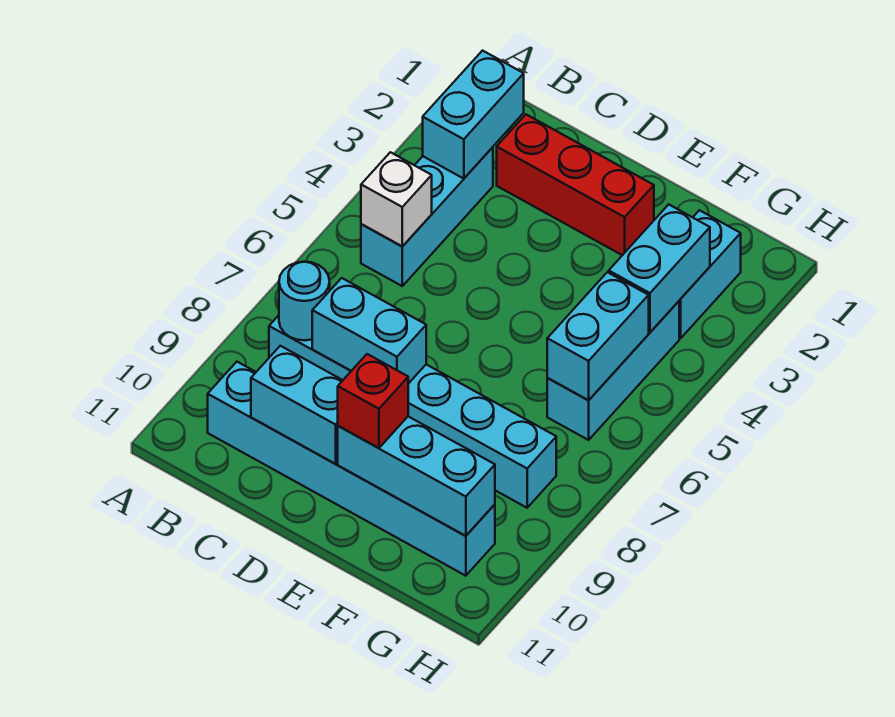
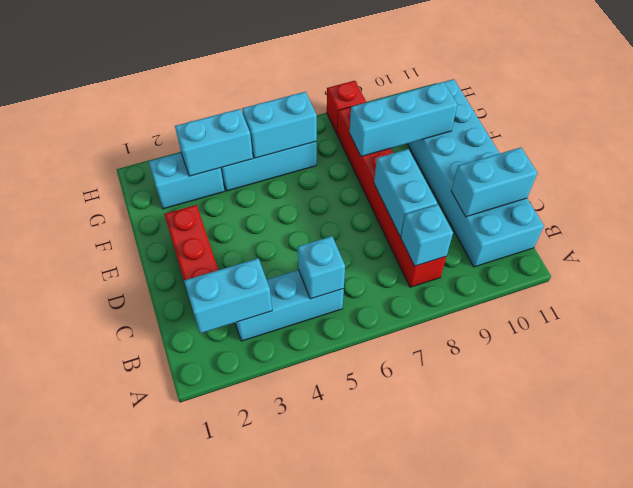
white brick B5 level 2 -> cyan brick B5 level 2
cyan brick B8:G8 level 1 -> red brick B8:G8 level 1
cyan round brick B8 level 2 -> cyan brick B8 level 2
cyan brick B10:G10 level 1 -> cyan brick B10:G11 level 1
cyan brick C10:D10 level 2 -> cyan brick C10:C11 level 2
cyan brick E10:G10 level 2 -> cyan brick F8:F10 level 2
red brick E10 level 3 -> red brick H8 level 1

